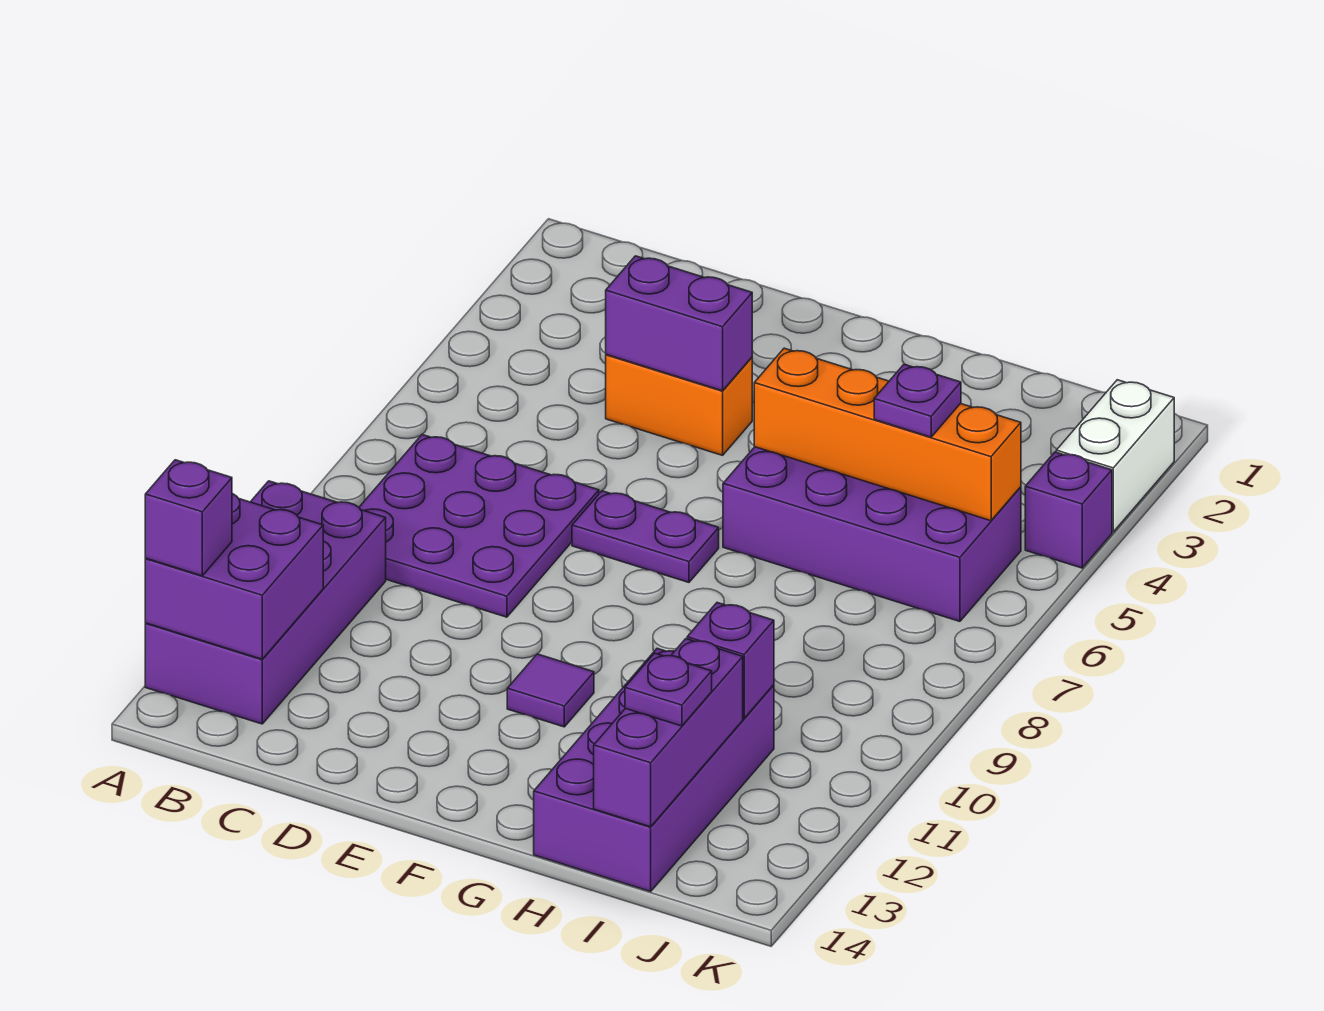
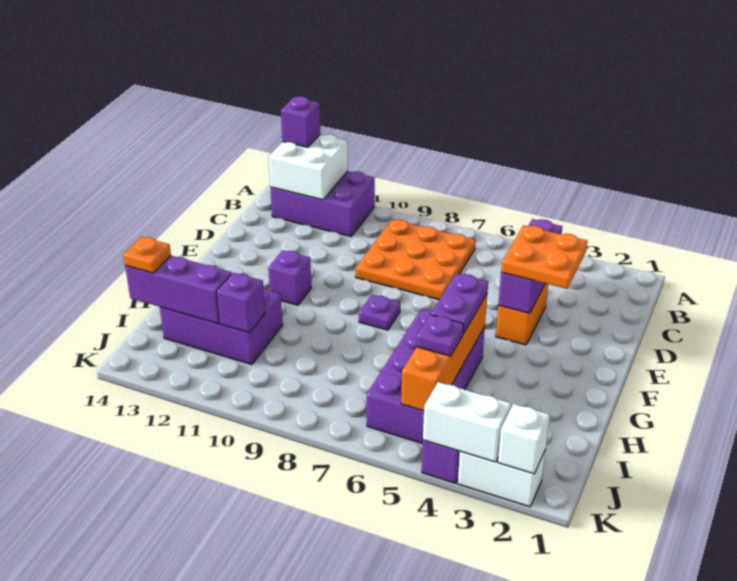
purple brick A10:B13 level 1 -> purple brick A11:B13 level 1
purple brick A12:B13 level 2 -> white brick A12:B13 level 2
purple plate B7:D9 level 1 -> orange plate B7:D9 level 1
none -> orange plate D3:E4 level 3
purple brick D4:E4 level 2 -> purple brick C4:E4 level 2
purple plate E7:F7 level 1 -> purple plate G5:H5 level 3
purple tile F11 level 1 -> purple brick F11 level 1
purple brick H11:I14 level 1 -> purple brick H11:I13 level 1
purple plate I13 level 3 -> purple plate F8 level 1
none -> orange plate I14 level 3
none -> white brick K2 level 2
none -> white brick K3:K4 level 2

